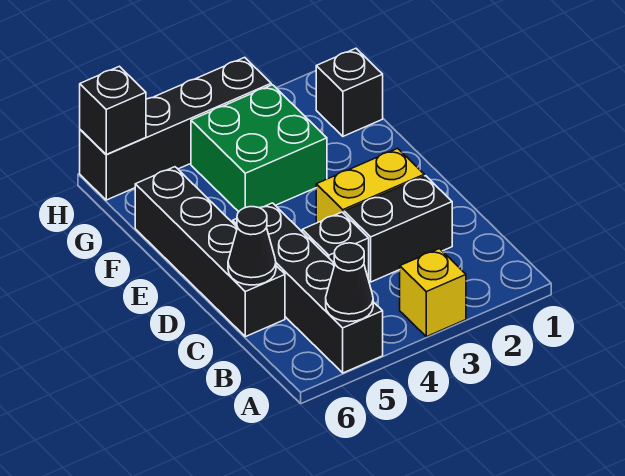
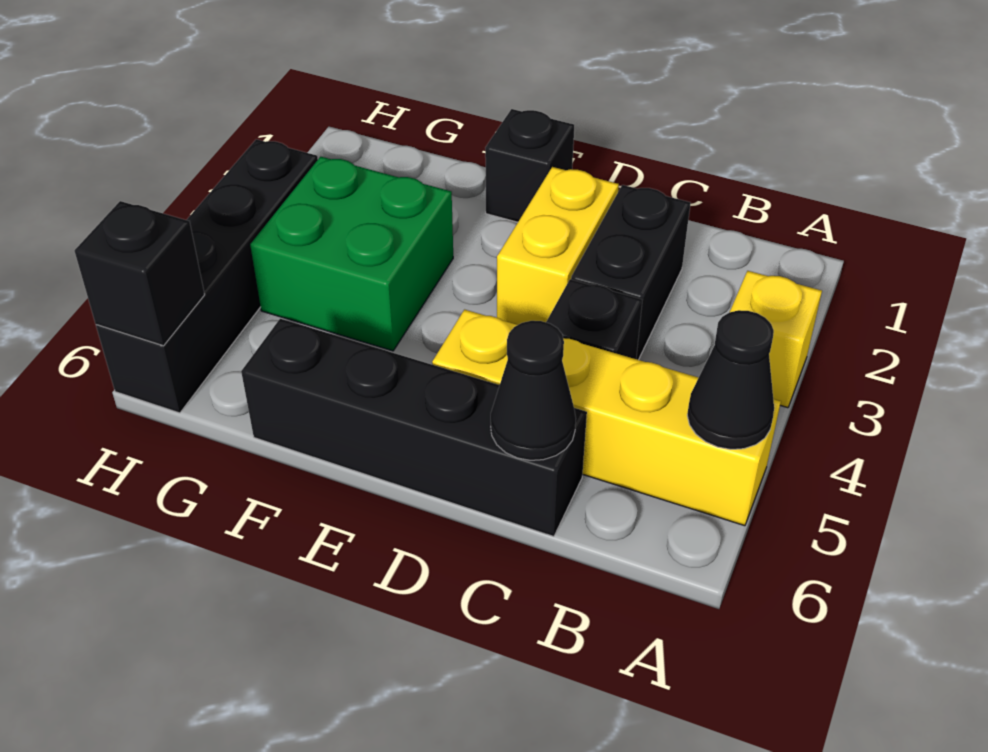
black brick A5:D5 level 1 -> yellow brick A5:D5 level 1
black brick G1 level 1 -> black brick E1 level 1

